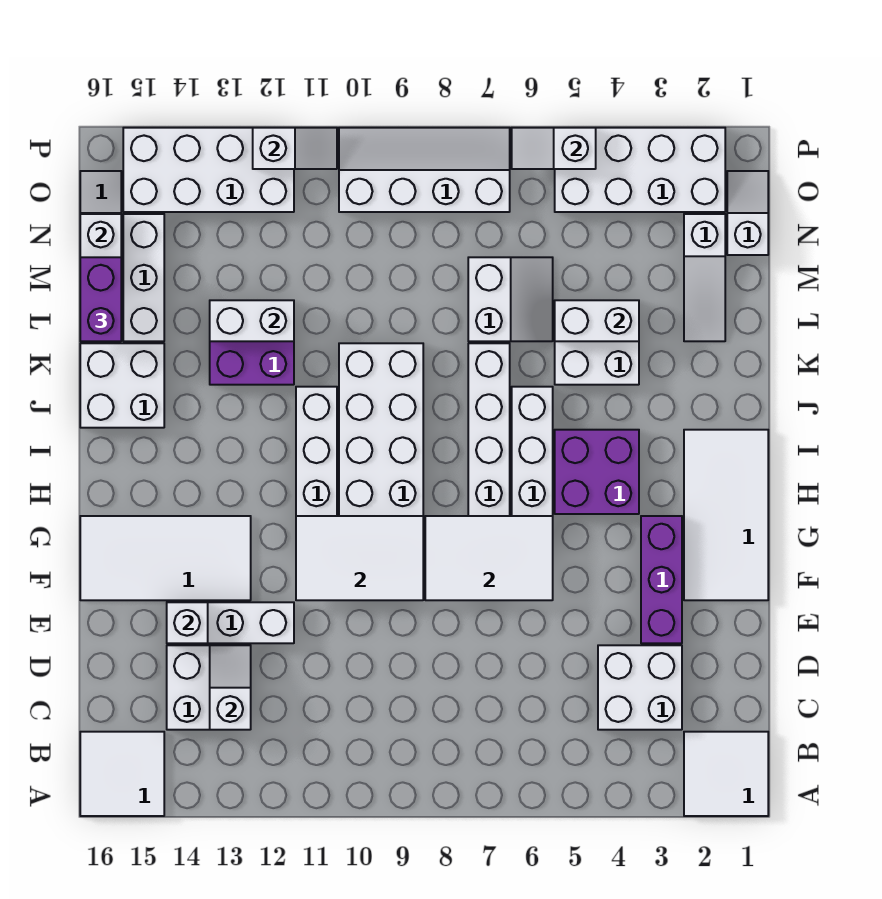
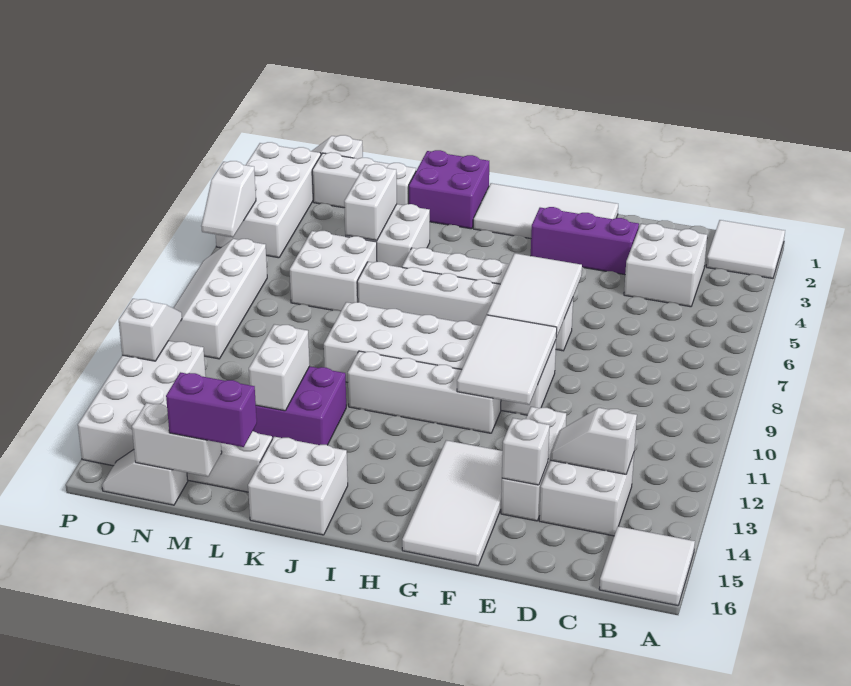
purple brick H4:I5 level 1 -> purple brick J1:K2 level 1
white slope L2:N2 level 1 top N -> white brick L2:N2 level 1
white slope L6:M7 level 1 top 7 -> white brick L6:M7 level 1

